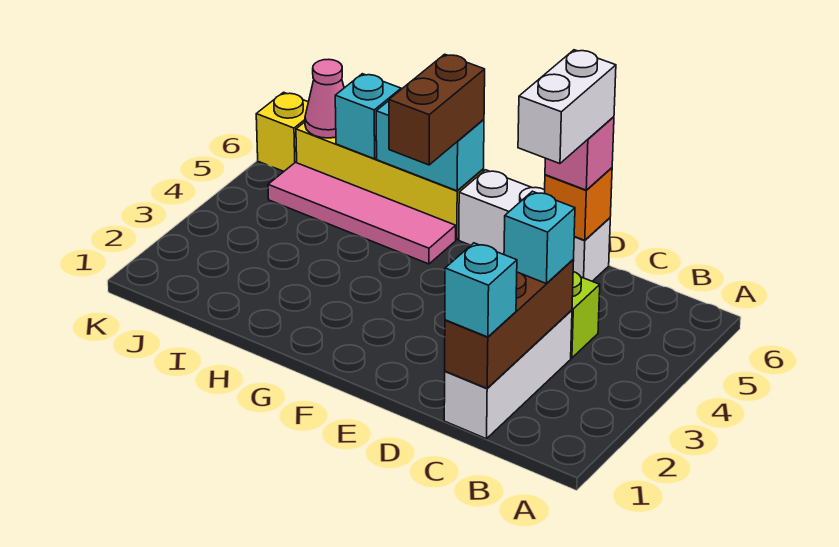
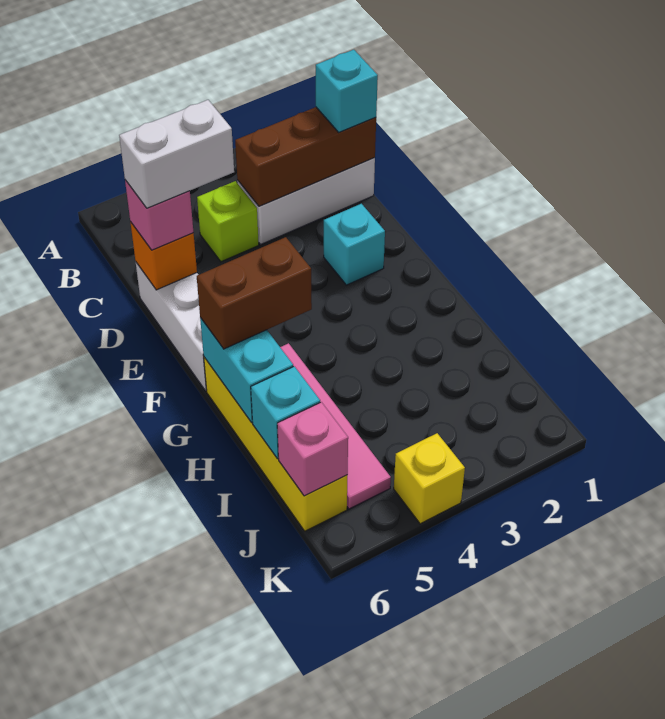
cyan brick C3 level 3 -> cyan brick E2 level 1
pink cone J6 level 2 -> pink brick J6 level 2
yellow brick K6 level 1 -> yellow brick K4 level 1

